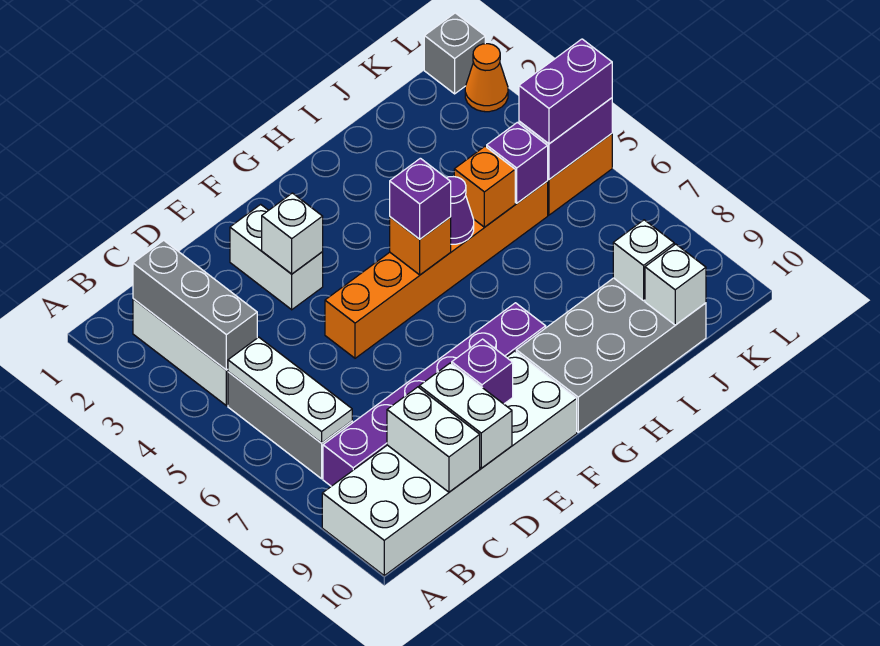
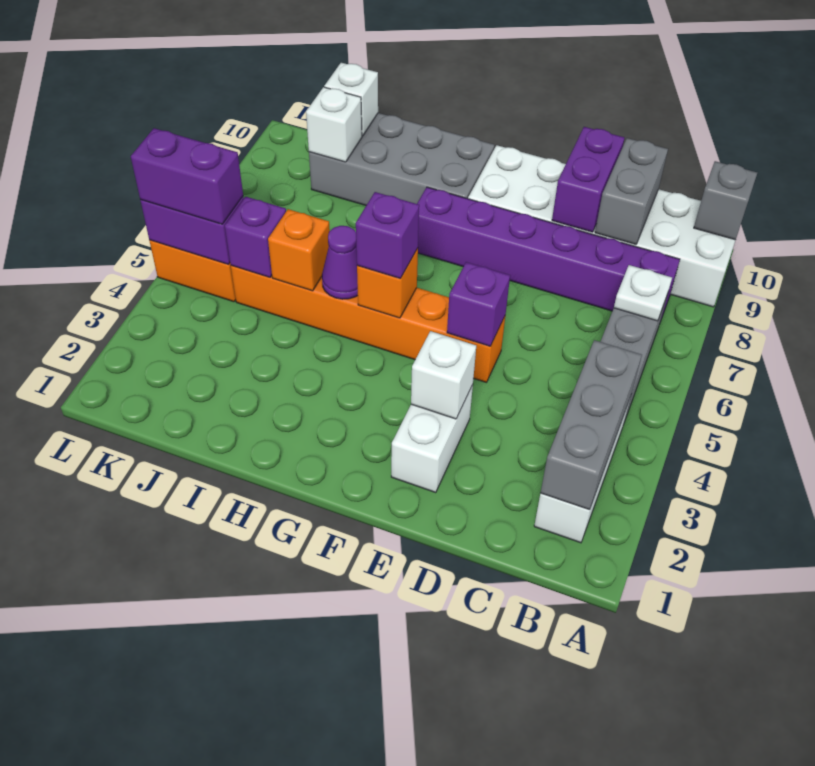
white plate B5:B7 level 2 -> white plate B7 level 2
white brick C9:C10 level 2 -> grey brick C9:C10 level 2
white brick D9:D10 level 2 -> purple brick D9:D10 level 2
purple brick E9 level 2 -> purple brick E5 level 2
grey brick L1 level 1 -> grey brick A10 level 2
orange cone L2 level 1 -> none

